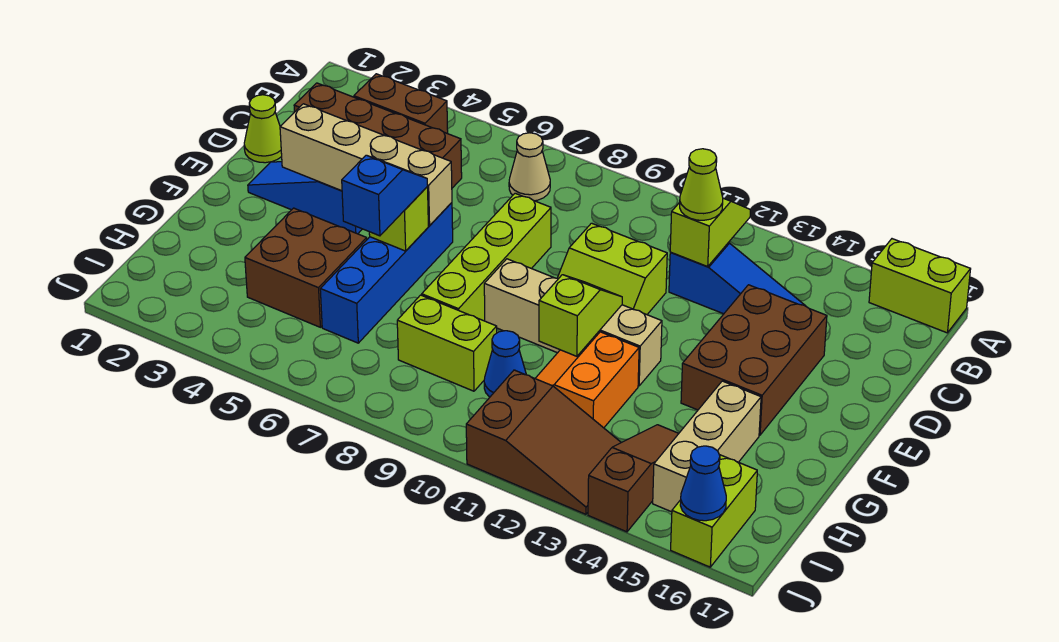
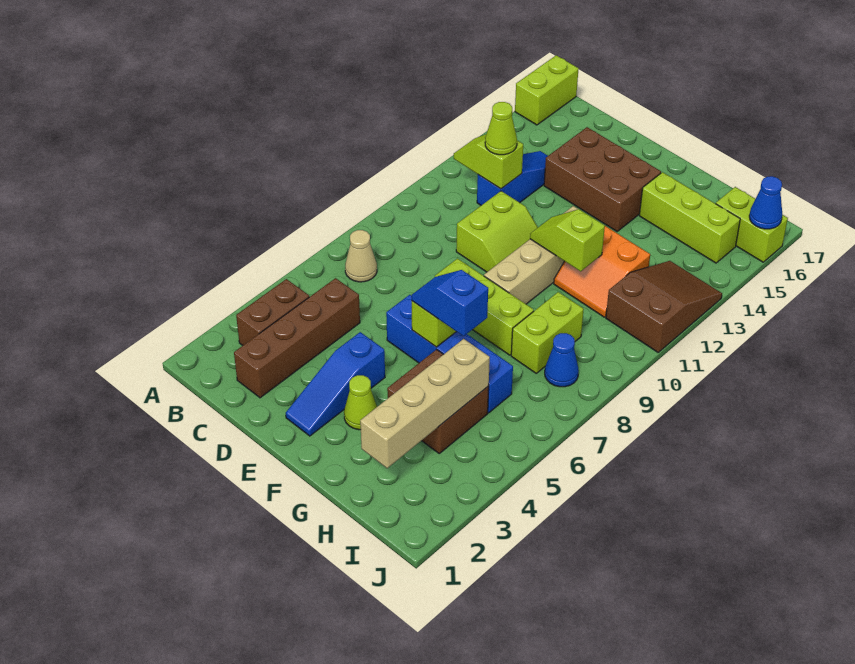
lime cone D1 level 1 -> lime cone F3 level 1
lime brick D8:G8 level 1 -> lime brick E8:G8 level 1
tan brick E3:E6 level 2 -> tan brick H2:H5 level 2
tan brick G15:I15 level 1 -> lime brick G15:I15 level 1
blue cone H10 level 1 -> blue cone I8 level 1
brown slope H14:J14 level 1 top J -> none

